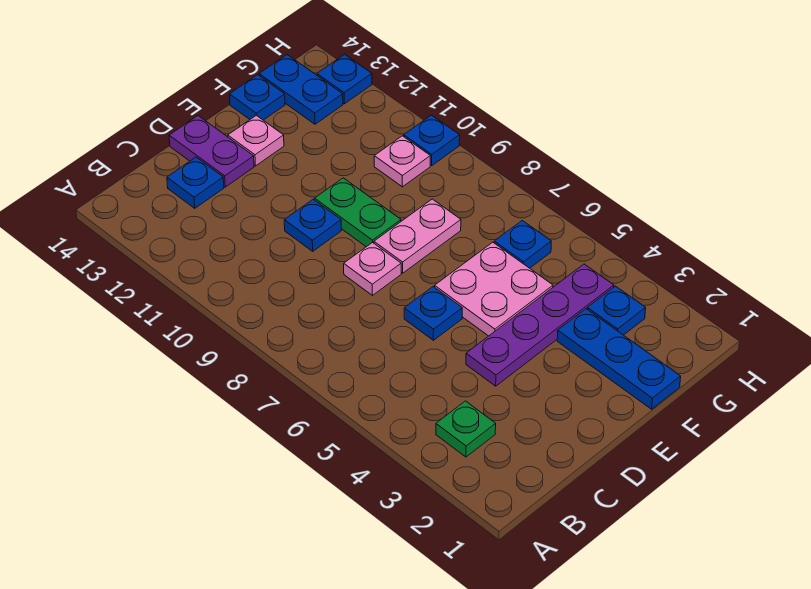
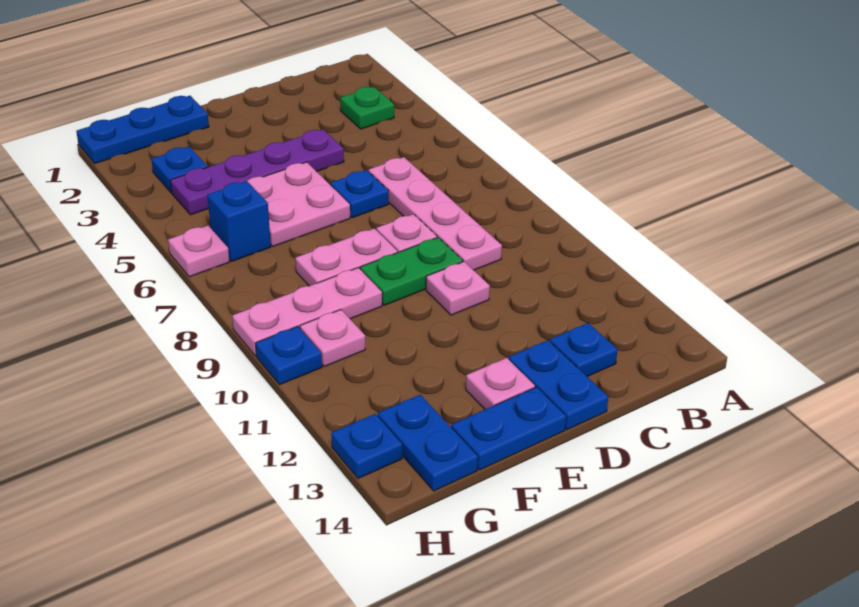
none -> pink plate C6:C9 level 1
blue plate D10 level 1 -> pink plate D10 level 1
purple plate D13:D14 level 1 -> blue plate D13:D14 level 1
green plate E9:E10 level 1 -> green plate D9:E9 level 1
blue plate F1:F3 level 1 -> blue plate F1:H1 level 1
none -> pink plate F9:H9 level 1
blue plate F14 level 1 -> blue plate E14:F14 level 1
blue plate G6 level 1 -> blue brick G6 level 1
none -> pink plate H6 level 1

